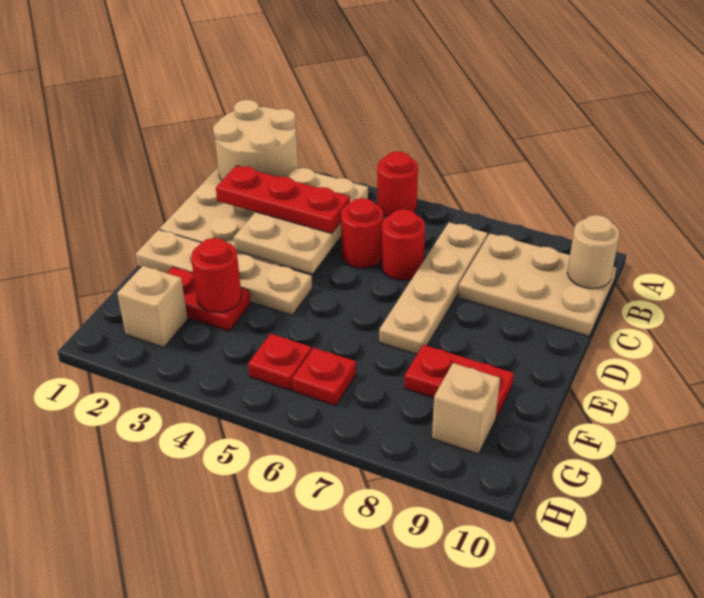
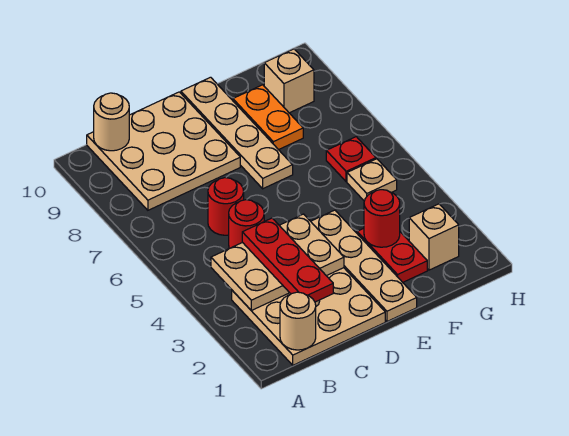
tan round brick A1:B2 level 2 -> tan round brick B1 level 2
red round brick A5 level 1 -> none
tan plate B7:E7 level 1 -> tan plate E7:E10 level 1
tan plate B8:C10 level 1 -> tan plate B8:D10 level 1
red plate F8:F9 level 1 -> orange plate F8:F9 level 1
red plate G5 level 1 -> tan plate G5 level 1

